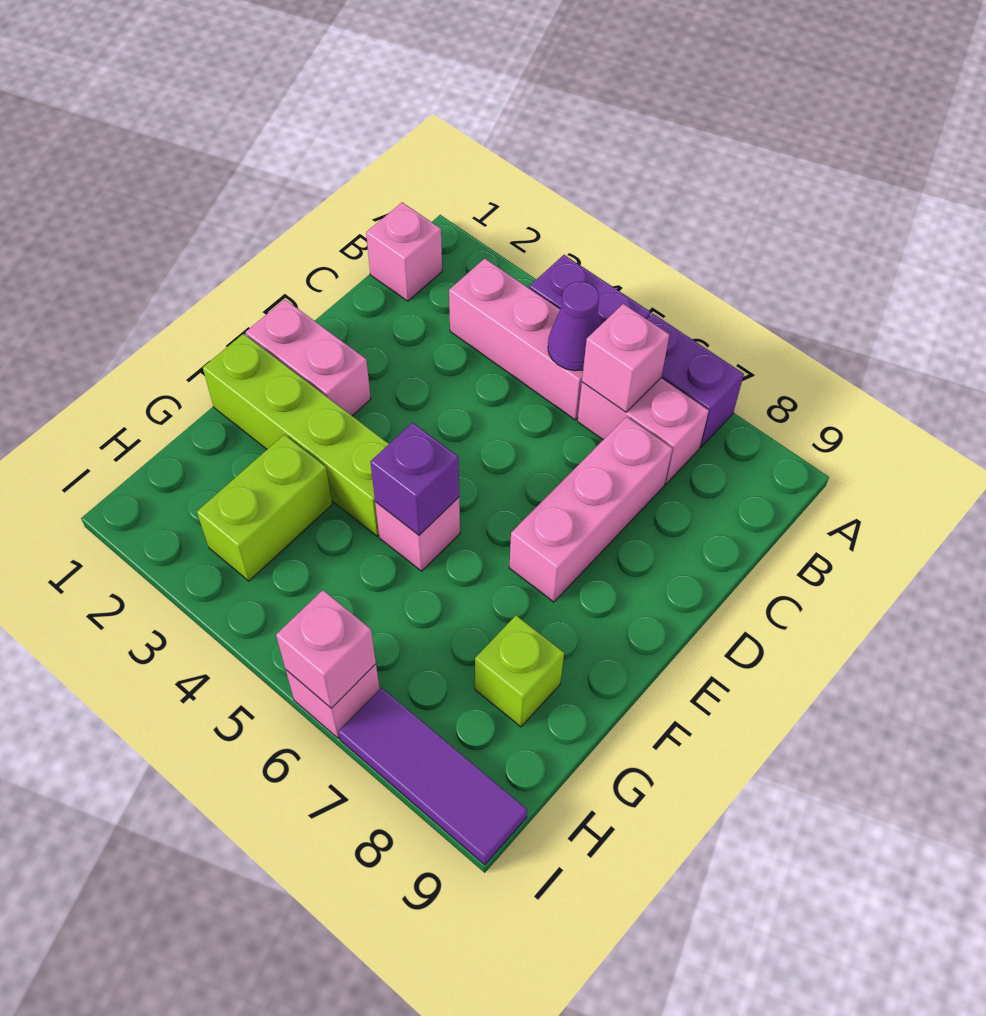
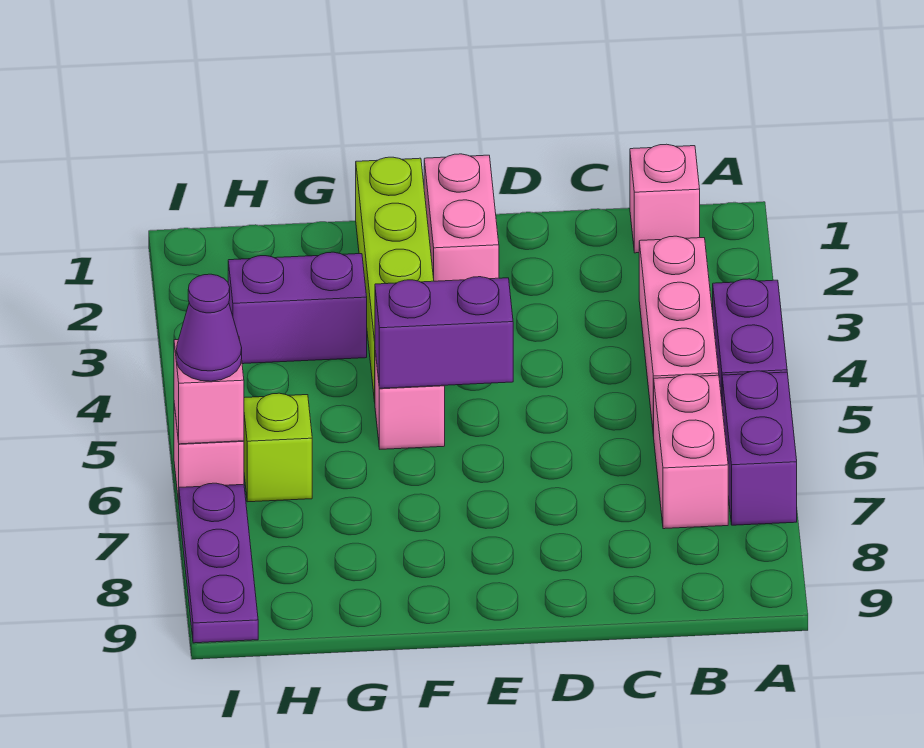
purple cone B5 level 2 -> purple cone I6 level 3
pink brick B6 level 2 -> none
pink brick C7:E7 level 1 -> none
purple brick F5 level 2 -> purple brick E5:F5 level 2
lime brick G3:H3 level 1 -> purple brick G3:H3 level 1
lime brick G8 level 1 -> lime brick H6 level 1
purple tile I7:I9 level 1 -> purple plate I7:I9 level 1

